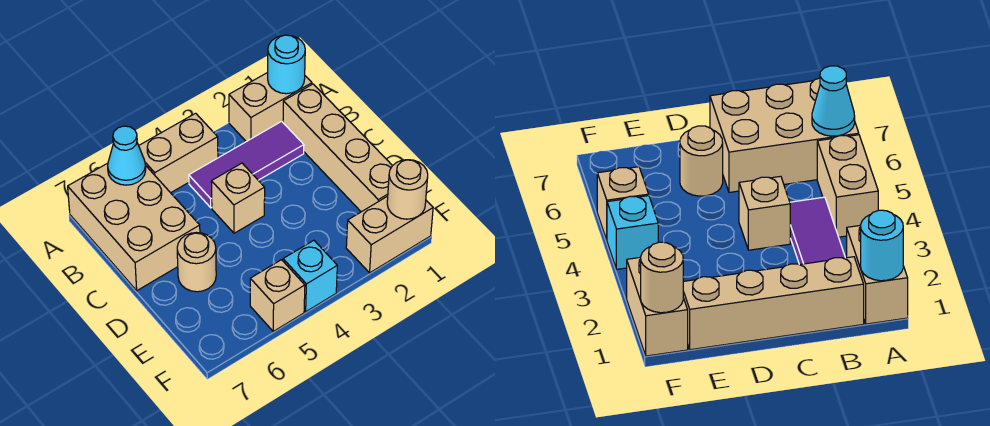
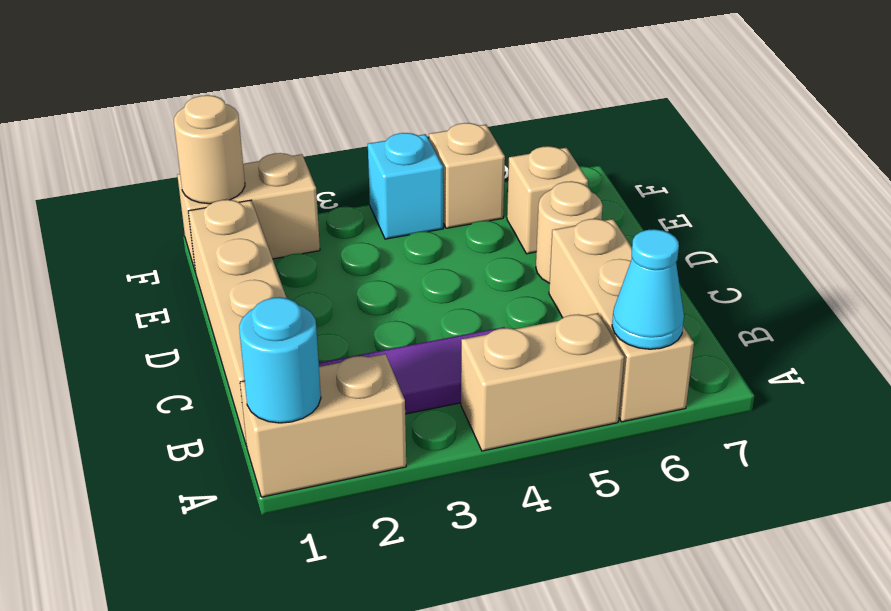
tan brick A6:C7 level 1 -> tan brick A6:C6 level 1
tan brick C4 level 1 -> tan brick E6 level 1

